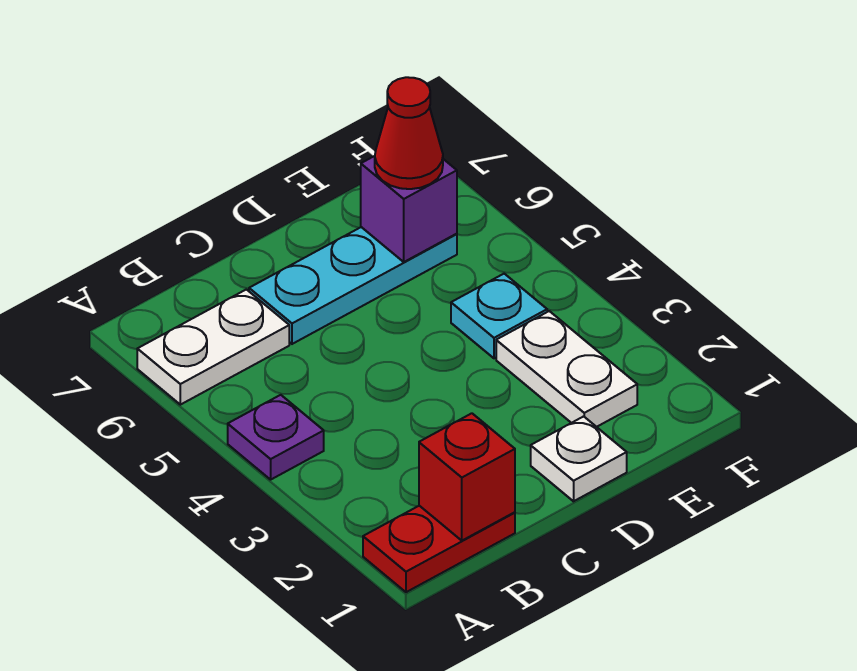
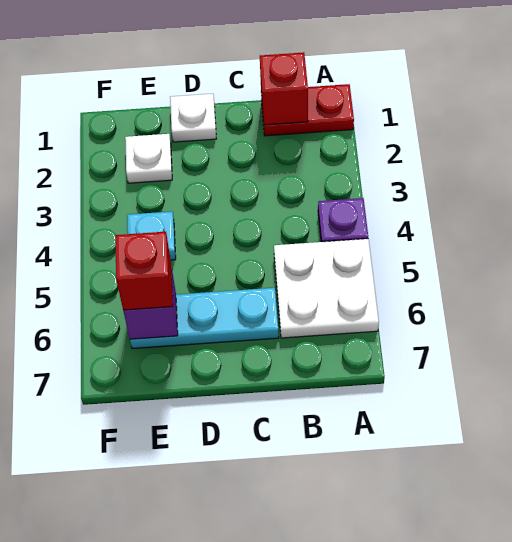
white plate A6:B6 level 1 -> white plate A5:B6 level 1
white plate E2:E3 level 1 -> white plate E2 level 1
red cone E6 level 3 -> red brick E6 level 3

